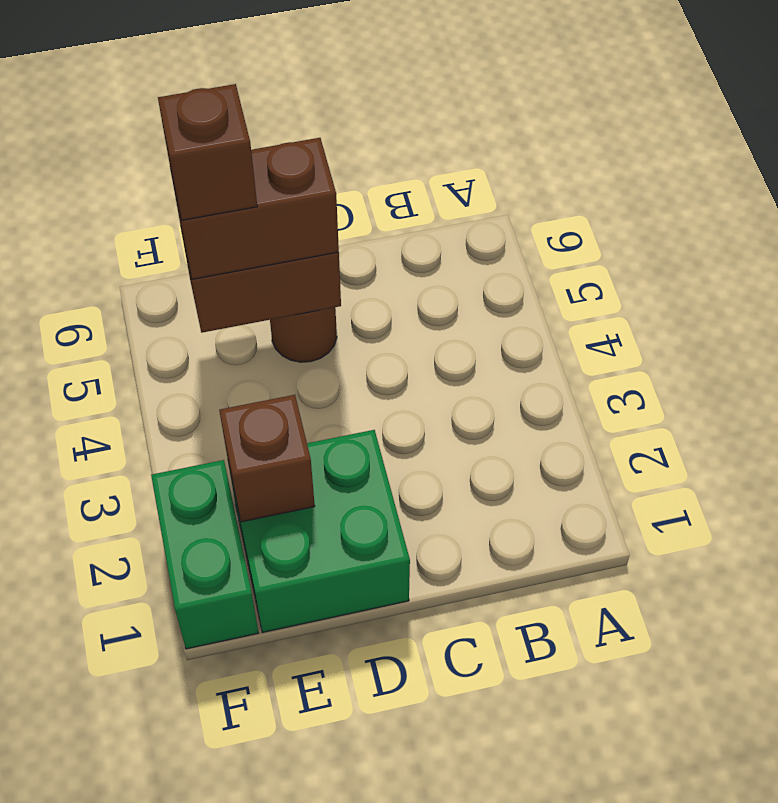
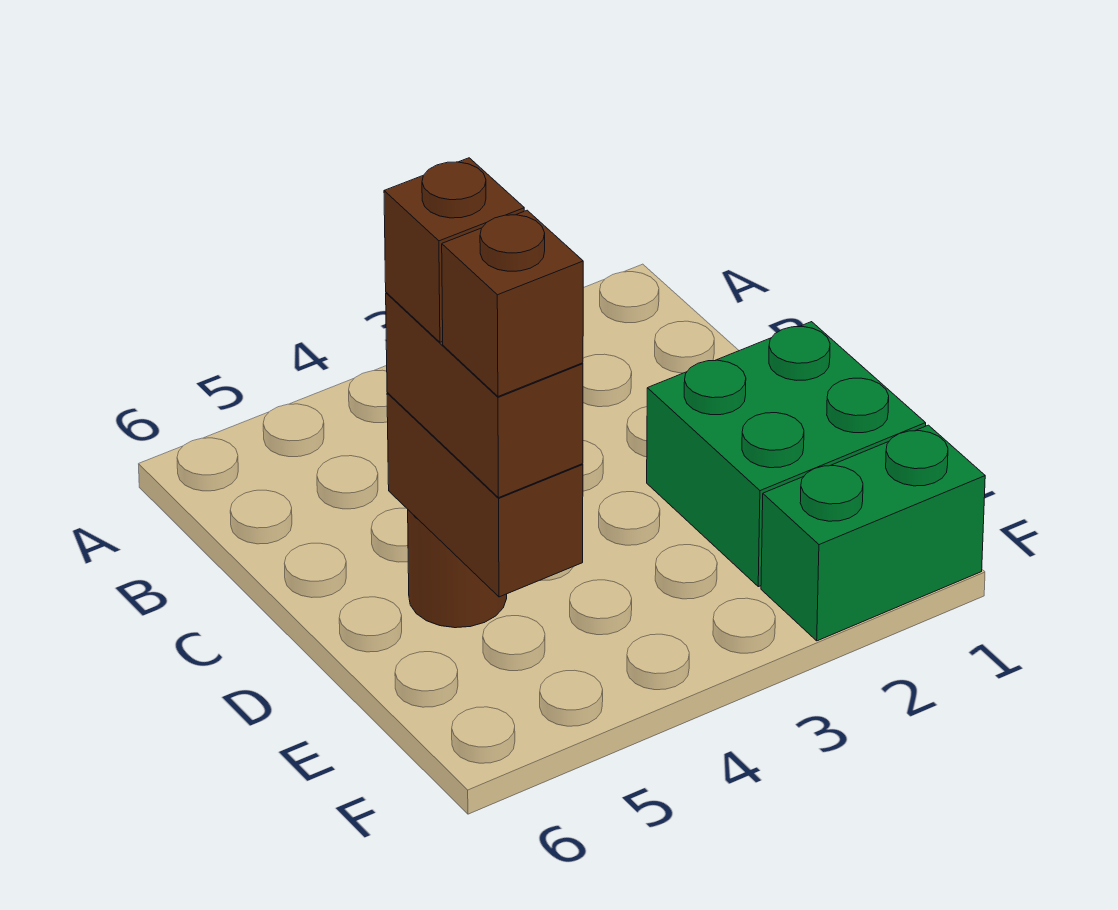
brown brick E2 level 2 -> brown brick D5 level 4

